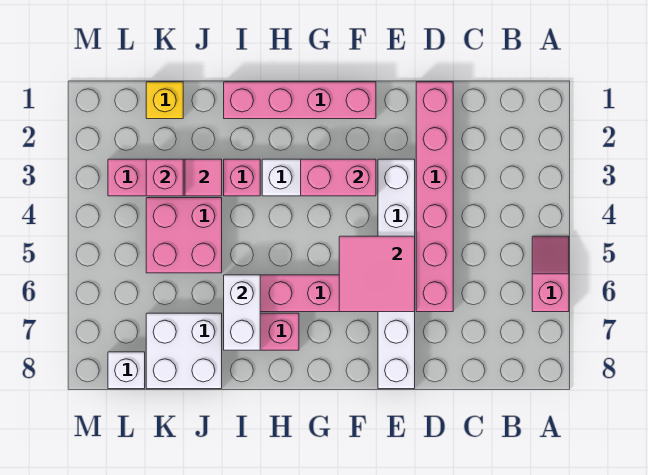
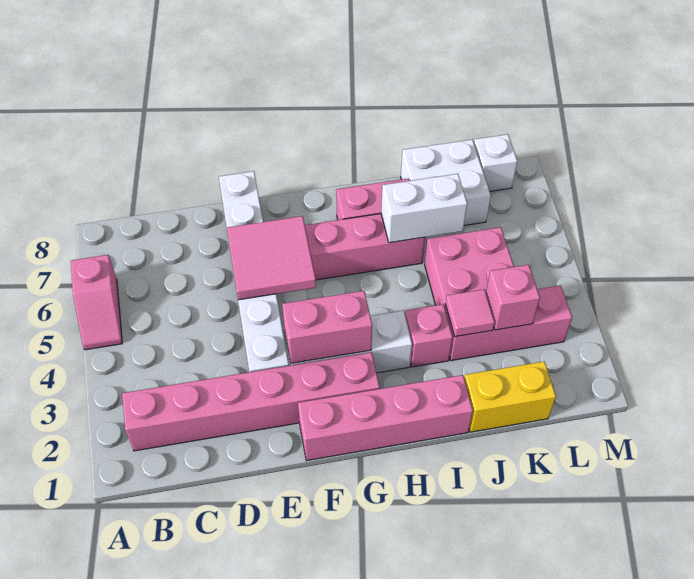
pink brick D1:D6 level 1 -> pink brick B2:G2 level 1
white brick I6:I7 level 2 -> white brick I6:J6 level 2
yellow brick K1 level 1 -> yellow brick J1:K1 level 1

